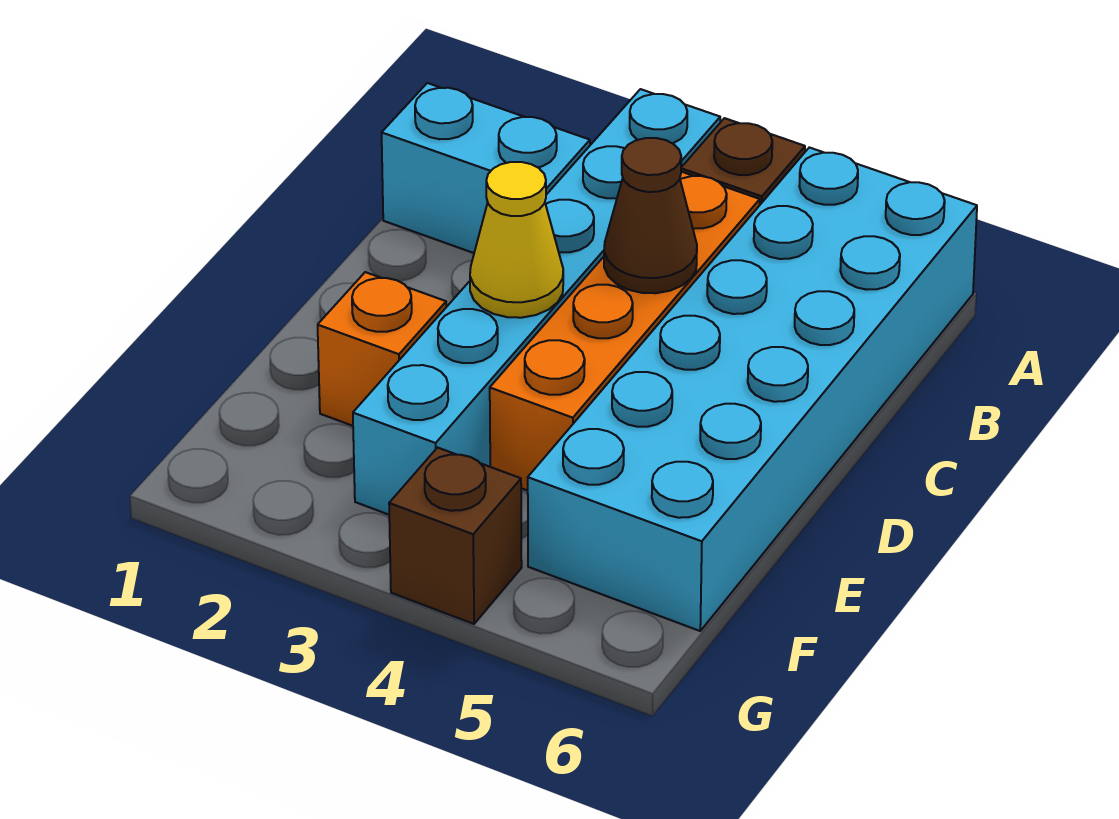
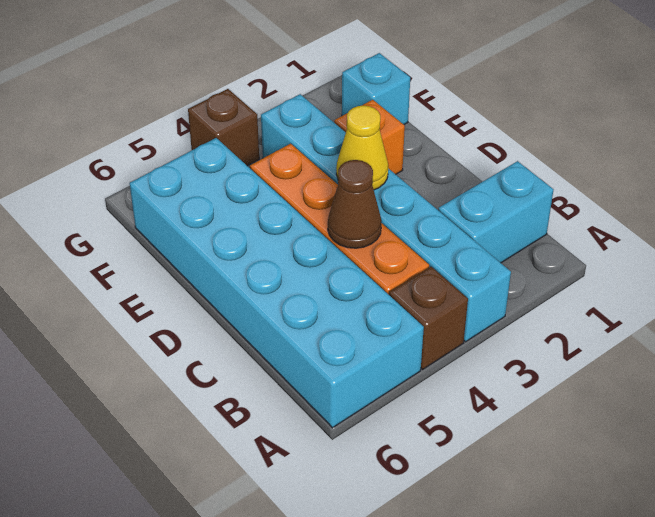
none -> cyan brick F1 level 1

